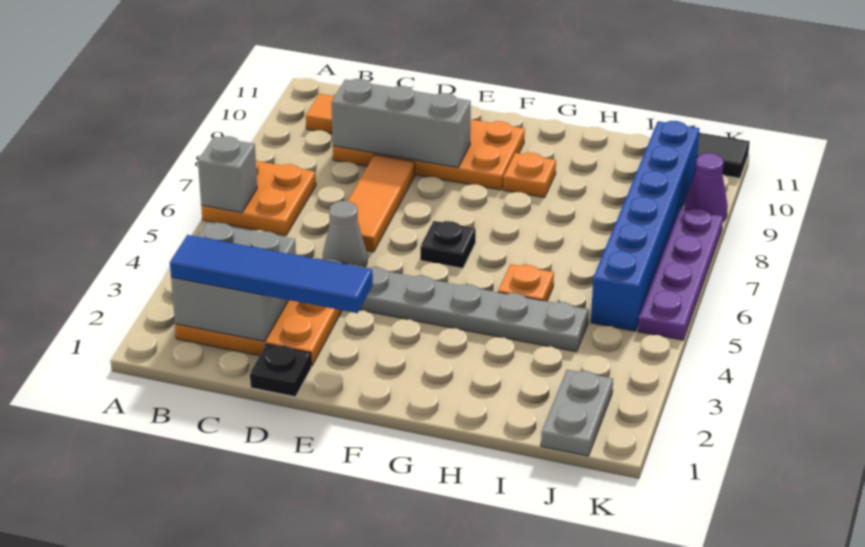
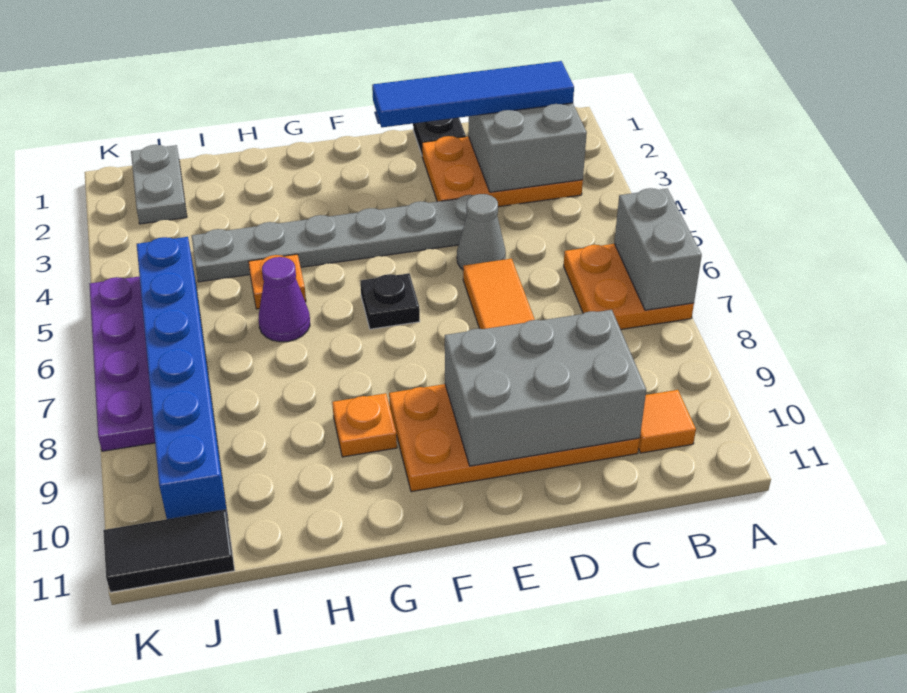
grey brick A6 level 2 -> grey brick A6:A7 level 2
grey brick C9:E9 level 2 -> grey brick C9:E10 level 2
purple cone K9 level 1 -> purple cone H6 level 1

